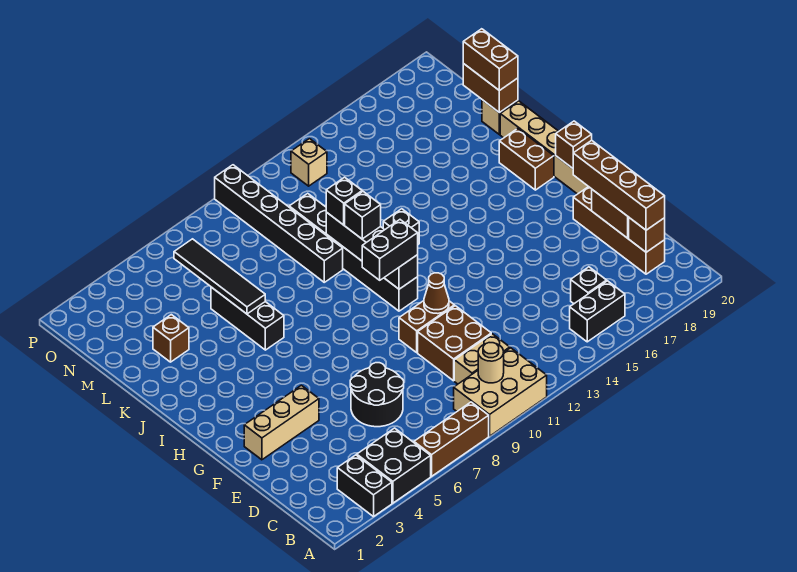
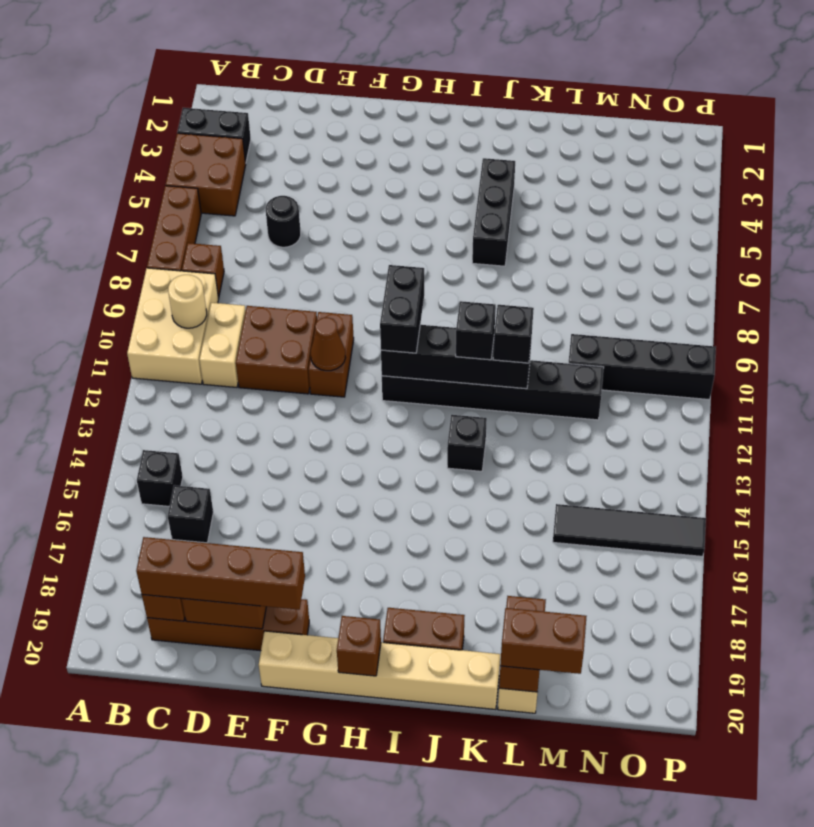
black brick A4:B5 level 1 -> brown brick A4:B5 level 1
black brick B15:B16 level 1 -> black brick B15 level 1
black round brick D6:E7 level 1 -> black round brick D6 level 1
tan brick F2:F4 level 1 -> none
black brick J6:L6 level 1 -> black brick J4:J6 level 1
black tile K6:N6 level 2 -> black tile M15:P15 level 1
black brick K10:P10 level 1 -> black brick M10:P10 level 1
brown brick L3 level 1 -> brown brick B8 level 1
brown brick L20:M20 level 2 -> brown brick L19:L20 level 2
tan brick O13 level 1 -> none

